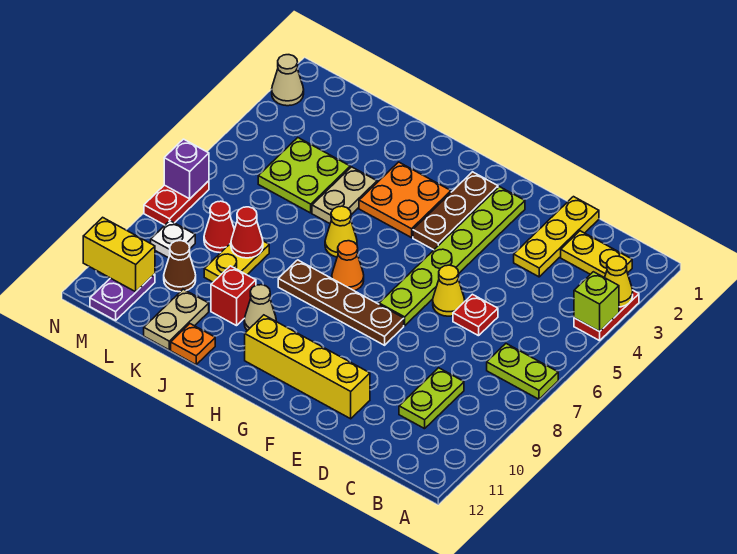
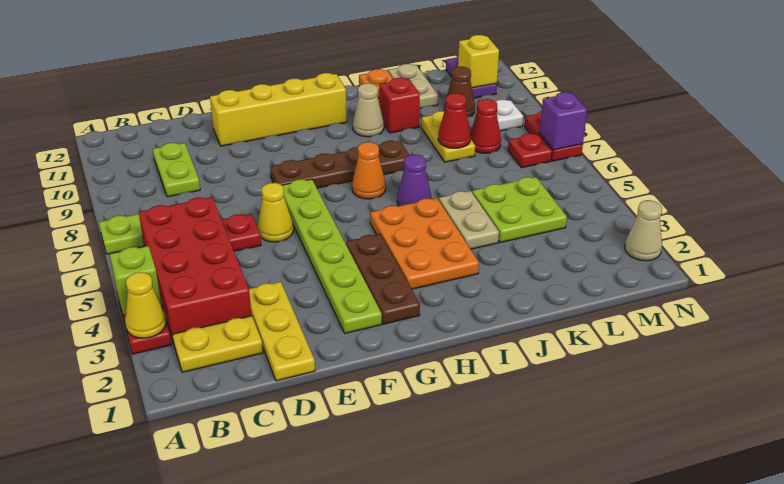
none -> red brick B3:C6 level 1
orange plate H3:I4 level 1 -> orange plate H3:I5 level 1
yellow cone I6 level 1 -> purple cone I6 level 1
none -> red plate M7 level 1
yellow brick M11:N11 level 2 -> yellow brick M11 level 2

